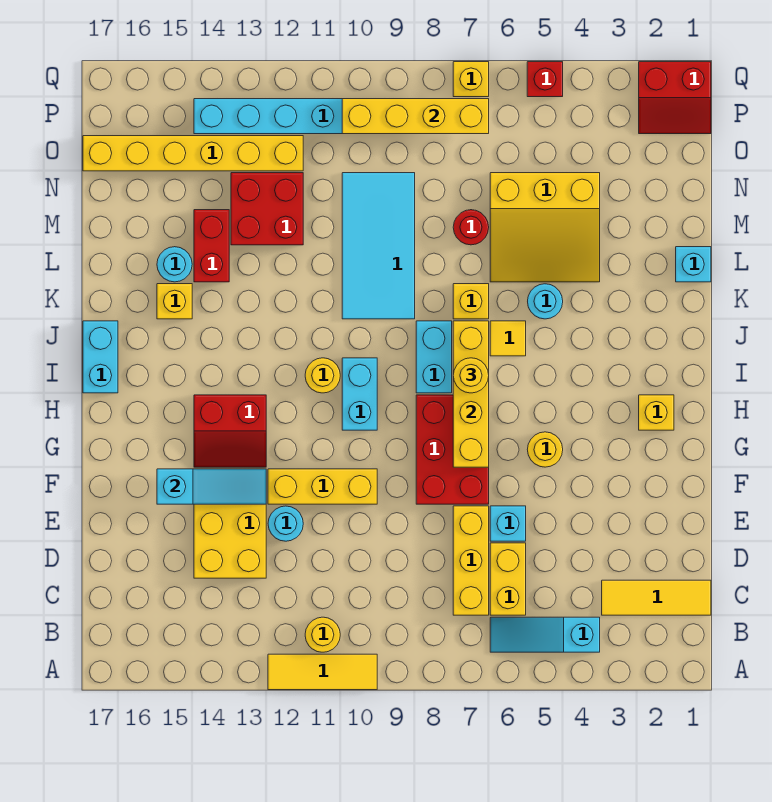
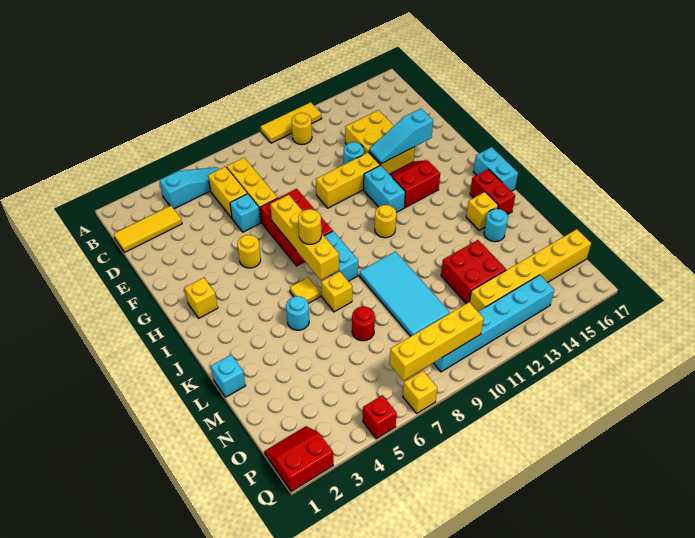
cyan brick H10:I10 level 1 -> cyan brick G12:H12 level 1
yellow slope L4:N6 level 1 top N -> none
red brick L14:M14 level 1 -> red brick J16:K16 level 1

